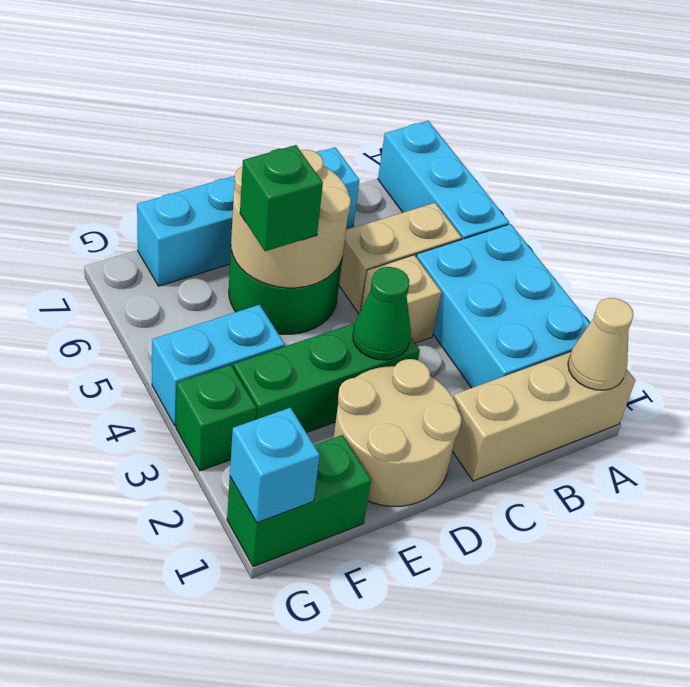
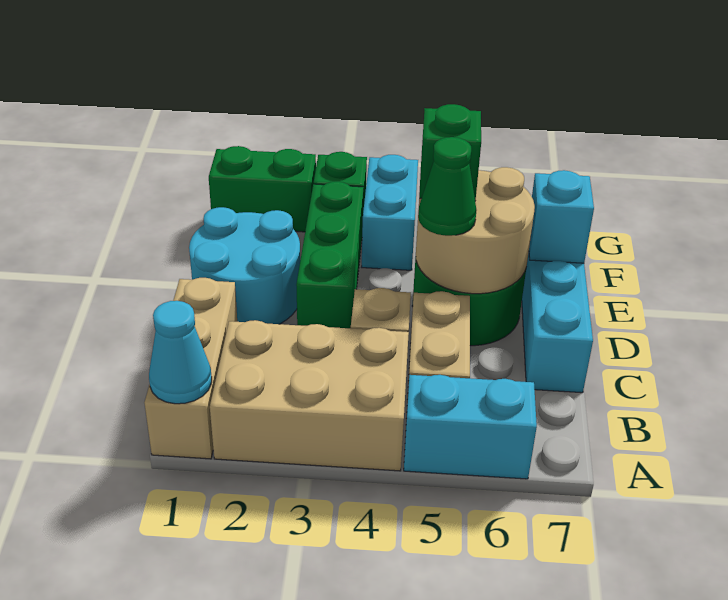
tan cone A1 level 2 -> cyan cone A1 level 2
cyan brick A2:B4 level 1 -> tan brick A2:B4 level 1
cyan brick A5:A7 level 1 -> cyan brick A5:A6 level 1
tan round brick D1:E2 level 1 -> cyan round brick D1:E2 level 1
green cone D3 level 2 -> green cone D5 level 3
green brick F1:G1 level 1 -> green brick G1:G2 level 1
cyan brick G1 level 2 -> cyan brick E7 level 2

